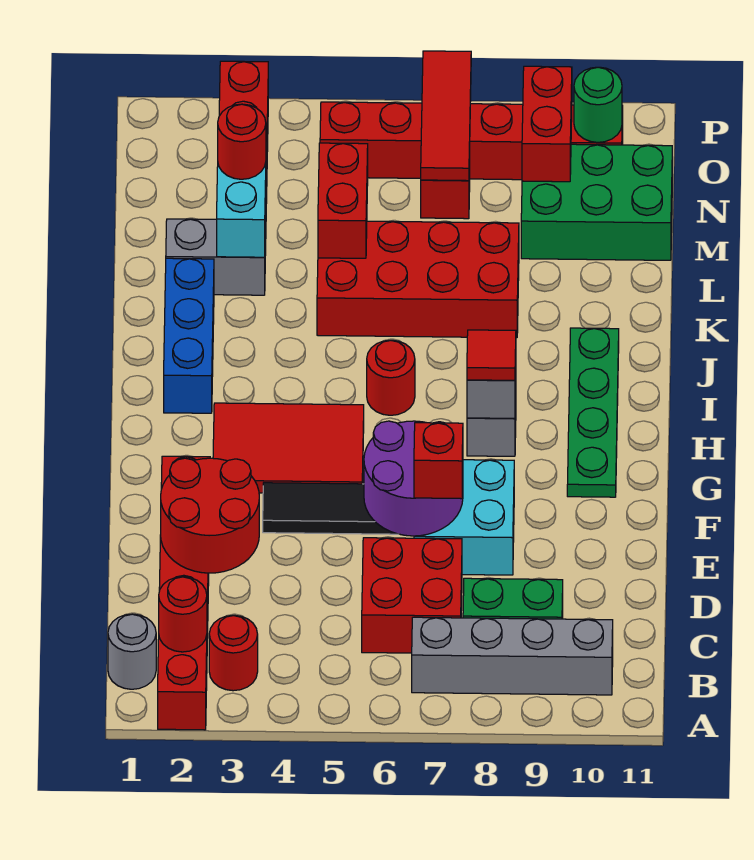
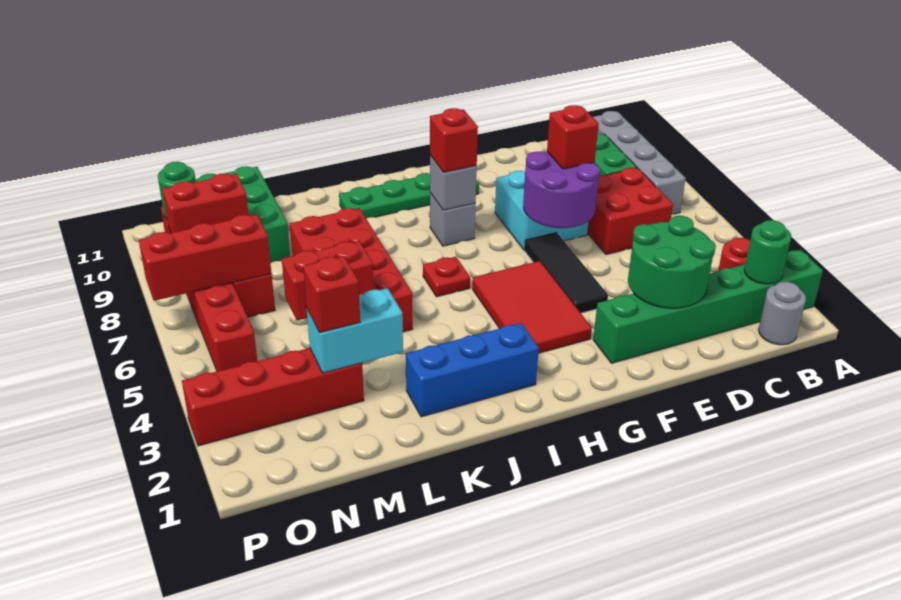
red brick A2:F2 level 1 -> green brick A2:F2 level 1
red round brick B2 level 2 -> green round brick B2 level 2
red round brick D2:E3 level 2 -> green round brick D2:E3 level 2
red tile H8 level 3 -> red brick H8 level 3
red round brick I6 level 1 -> red plate I6 level 1
grey brick L2:L3 level 1 -> none
red round brick M3 level 3 -> red brick M3 level 3
red tile N7:P7 level 2 -> red brick N7:P7 level 2

